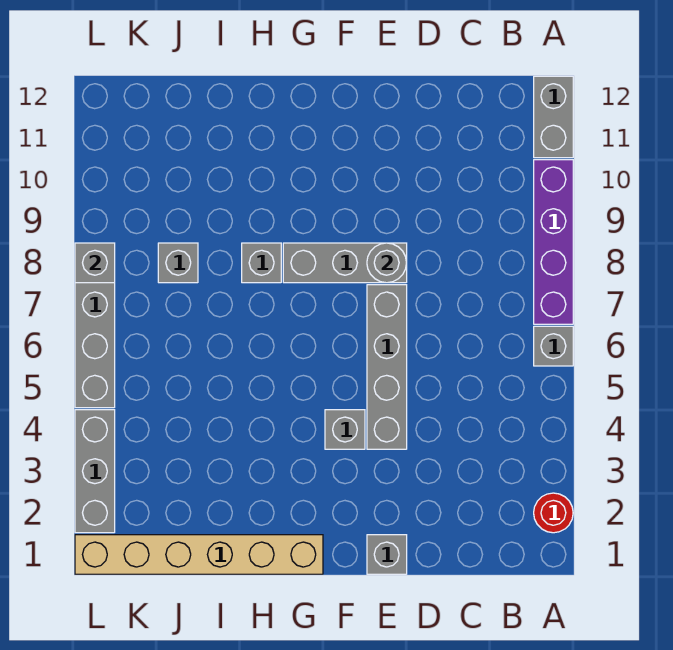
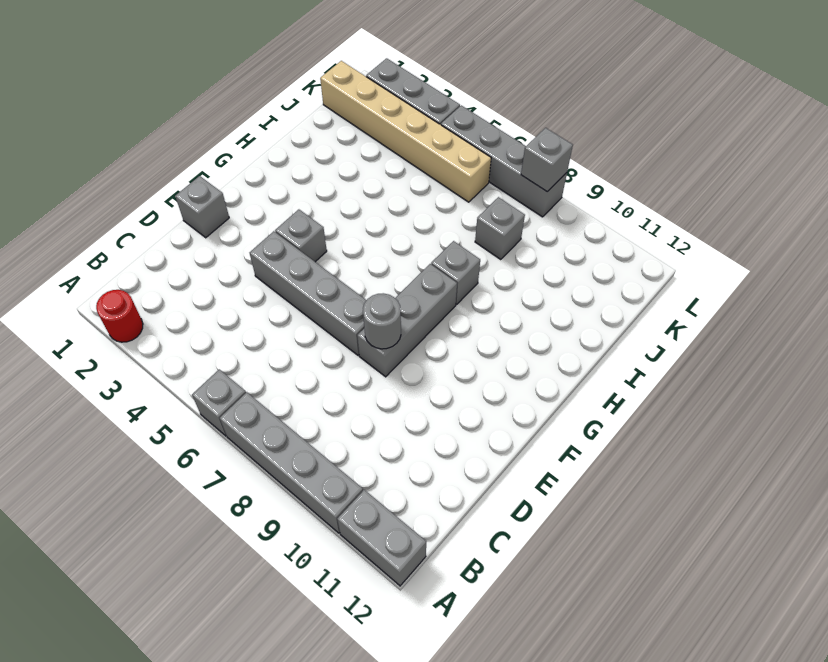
purple brick A7:A10 level 1 -> grey brick A7:A10 level 1
tan brick G1:L1 level 1 -> tan brick K1:K6 level 1

